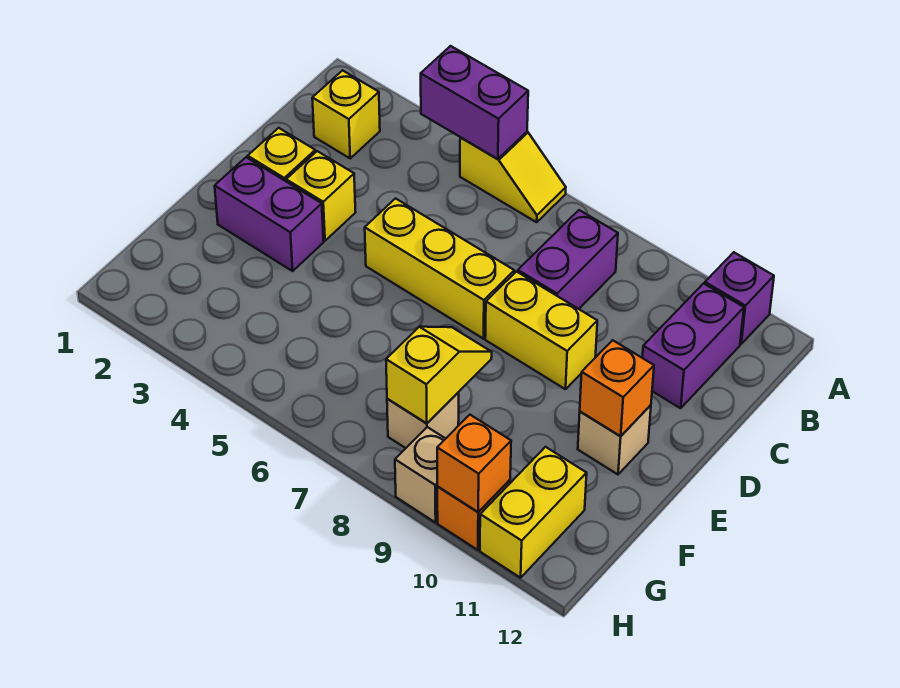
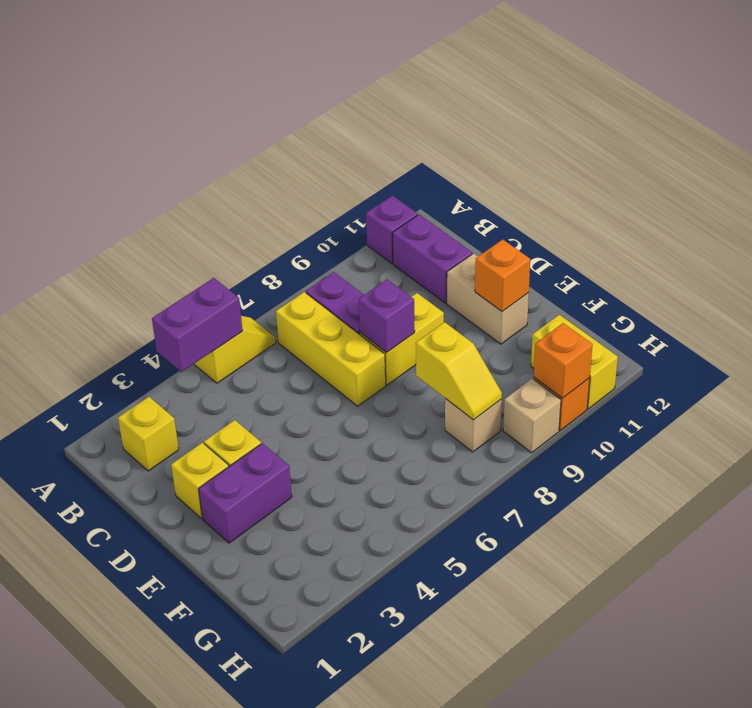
yellow brick D5:D7 level 1 -> yellow brick B7:D7 level 1
none -> purple brick D8 level 2
tan brick E11 level 1 -> tan brick D11:E11 level 1
yellow slope F8:G8 level 2 top G -> yellow slope F8:G8 level 2 top F

